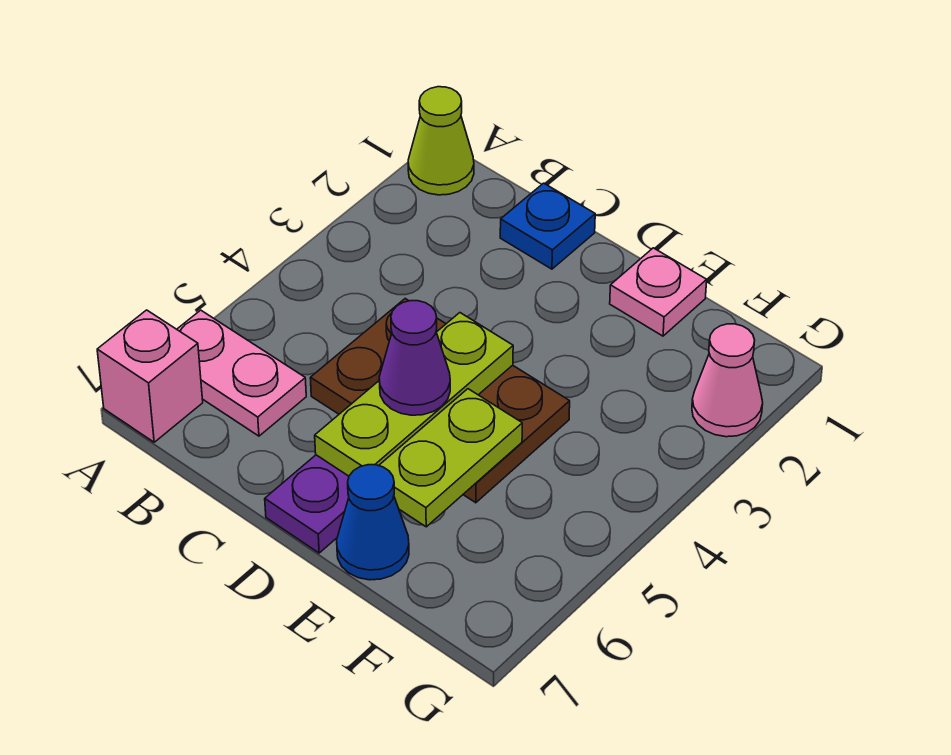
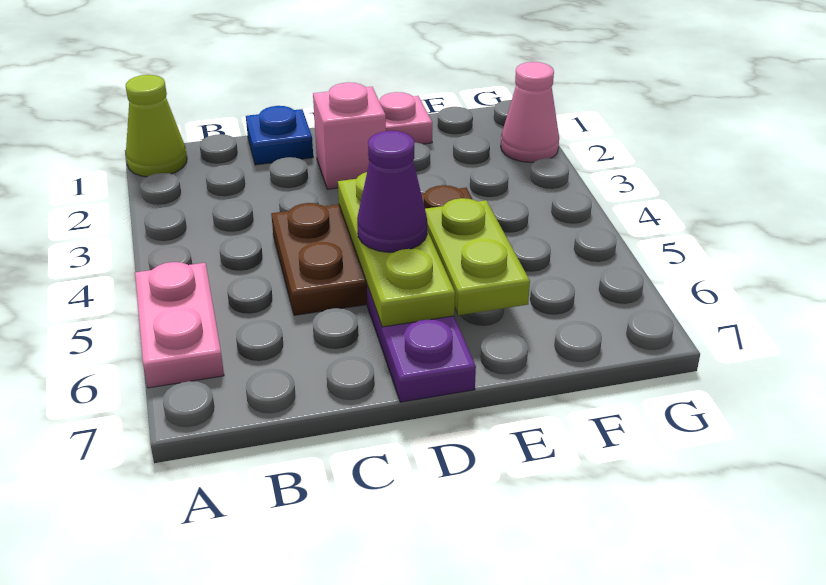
pink plate A6:B6 level 1 -> pink plate A5:A6 level 1
pink brick A7 level 1 -> pink brick D2 level 1
blue cone E7 level 1 -> none

